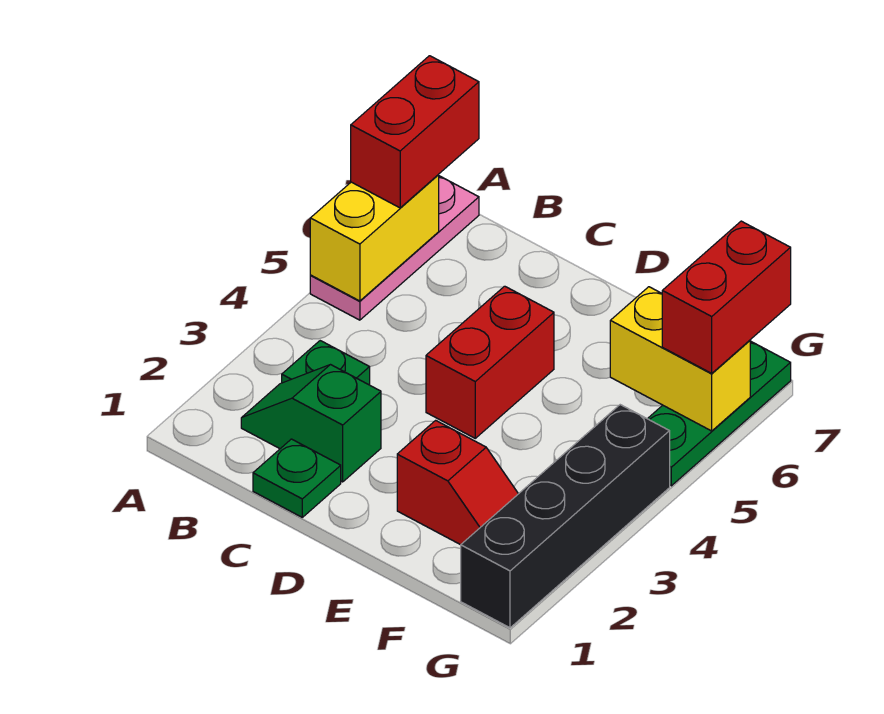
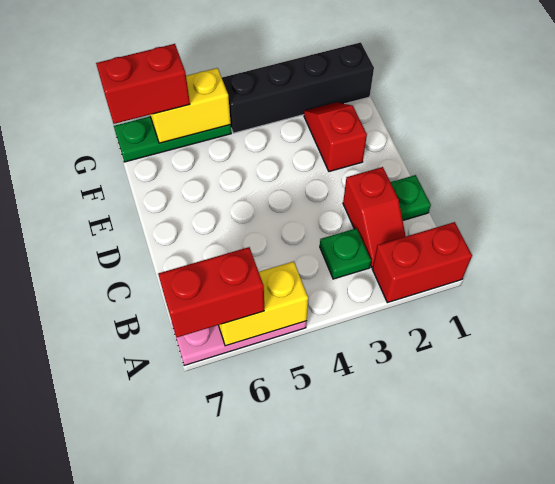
green slope B2:C2 level 1 top C -> red slope B2:C2 level 1 top C
red brick D4:D5 level 1 -> red brick A1:A2 level 1
yellow brick F6:G6 level 2 -> yellow brick G5:G6 level 2

